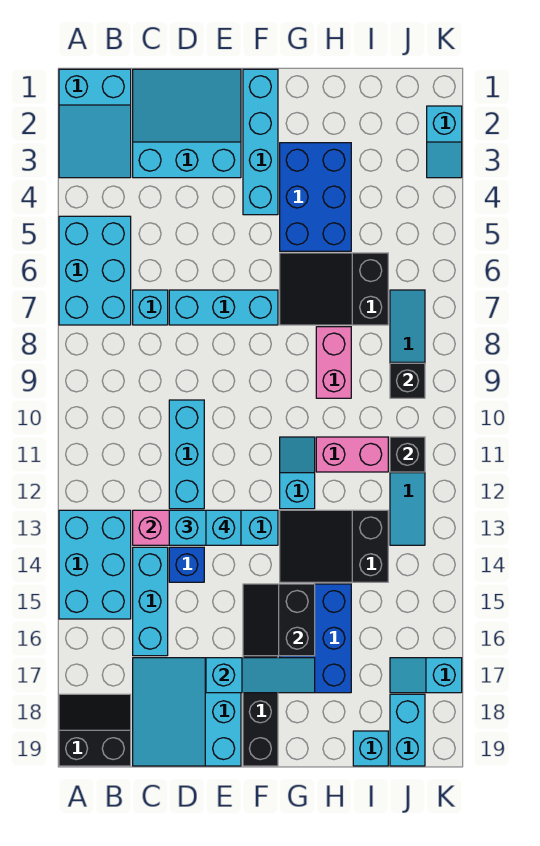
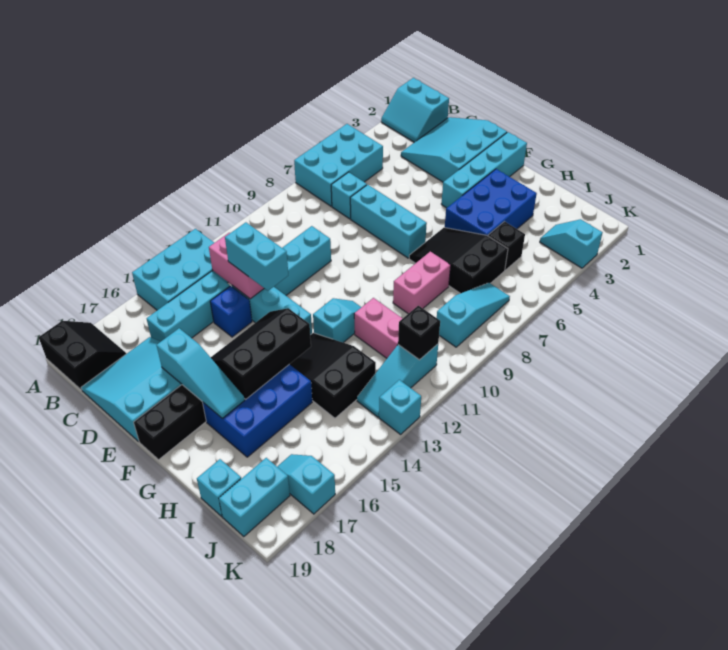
cyan slope A1:B3 level 1 top 1 -> cyan slope A1:B2 level 1 top 1
cyan slope C1:E3 level 1 top 3 -> cyan slope C1:E3 level 1 top E
cyan brick E13 level 4 -> cyan brick K13 level 1
black slope F15:G16 level 2 top G -> black slope F14:G16 level 2 top G
black brick J9 level 2 -> black brick I5 level 1
cyan slope K2:K3 level 1 top 2 -> cyan slope J3:K3 level 1 top K

